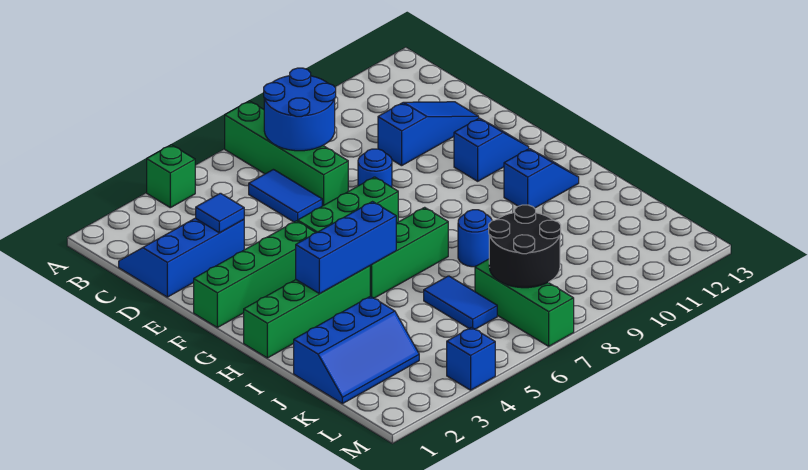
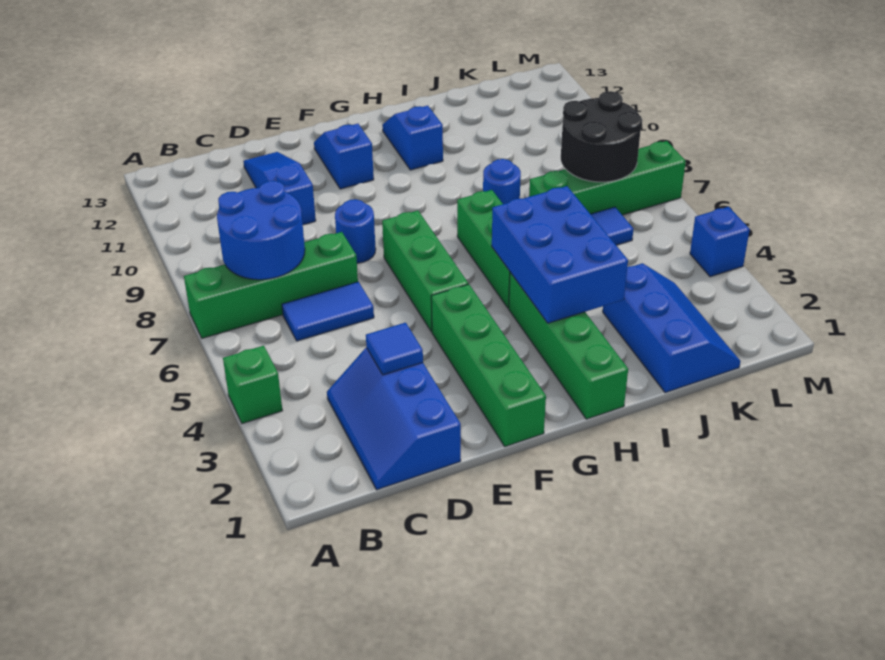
blue brick H3:H5 level 2 -> blue brick H3:I5 level 2
green brick K7:M7 level 1 -> green brick J7:M7 level 1

